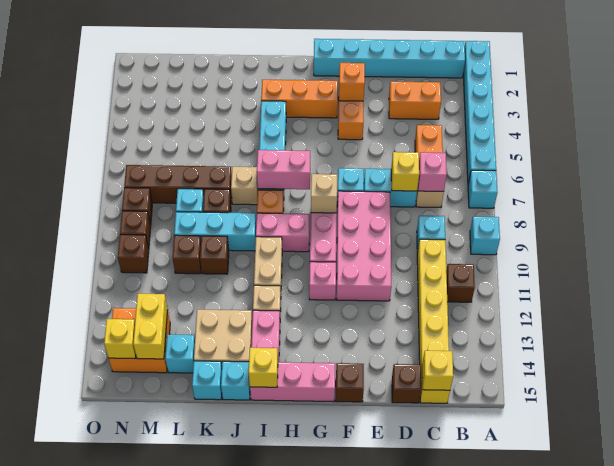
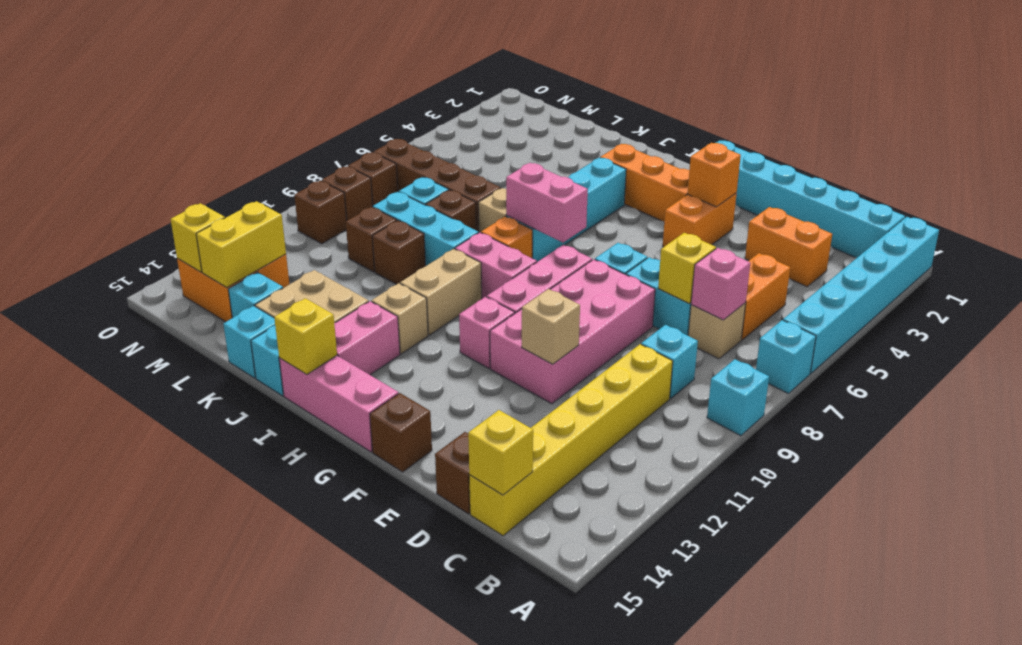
brown brick B11 level 1 -> none
tan brick G8 level 2 -> tan brick E11 level 2

